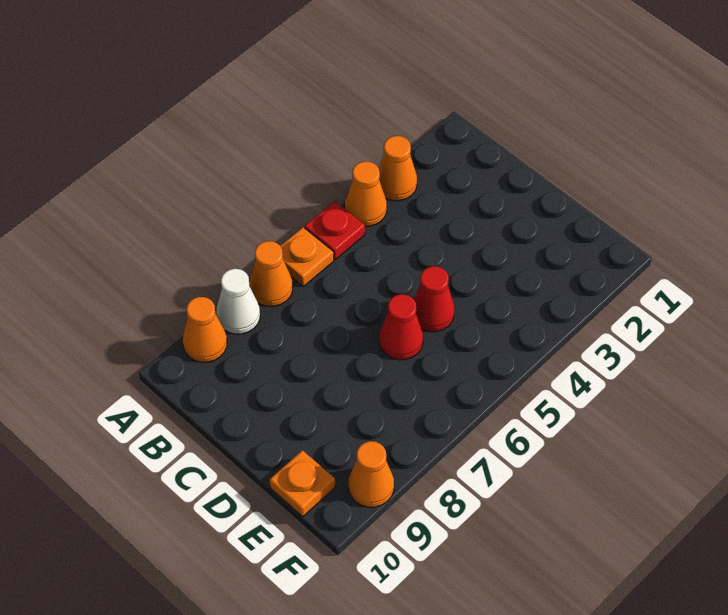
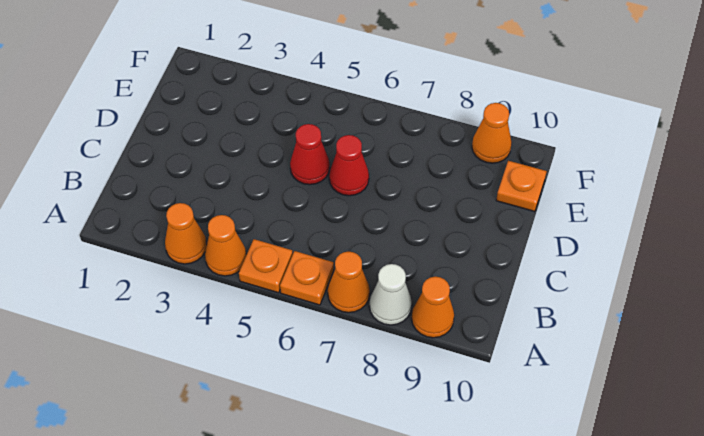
red plate A5 level 1 -> orange plate A5 level 1

